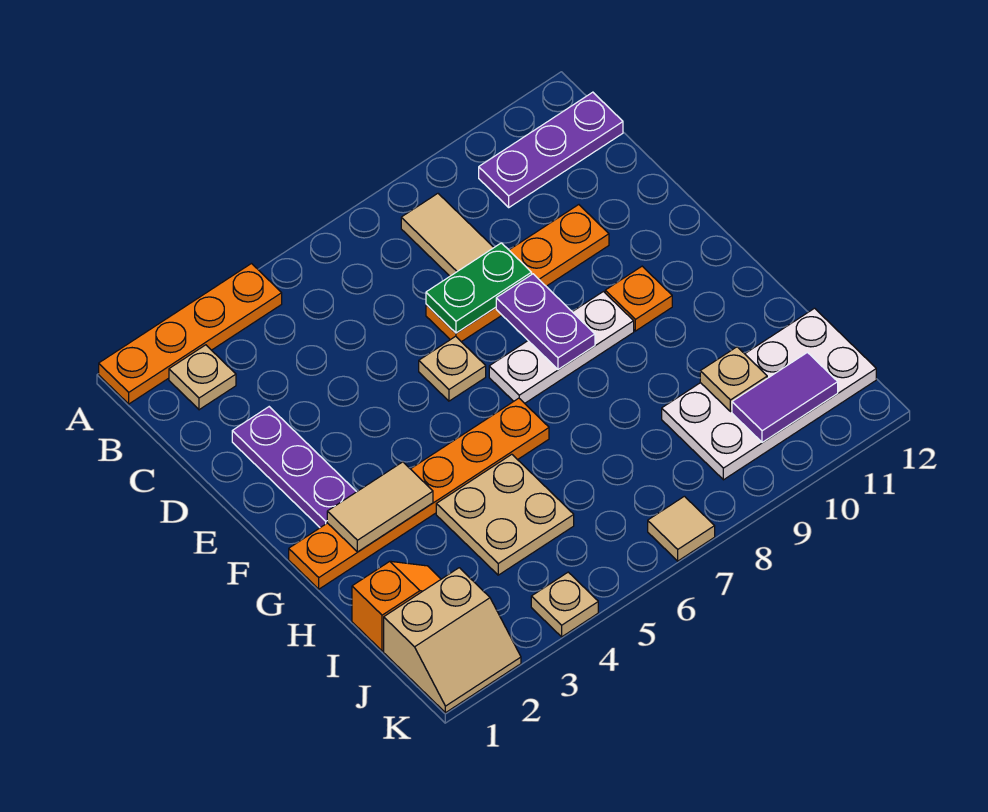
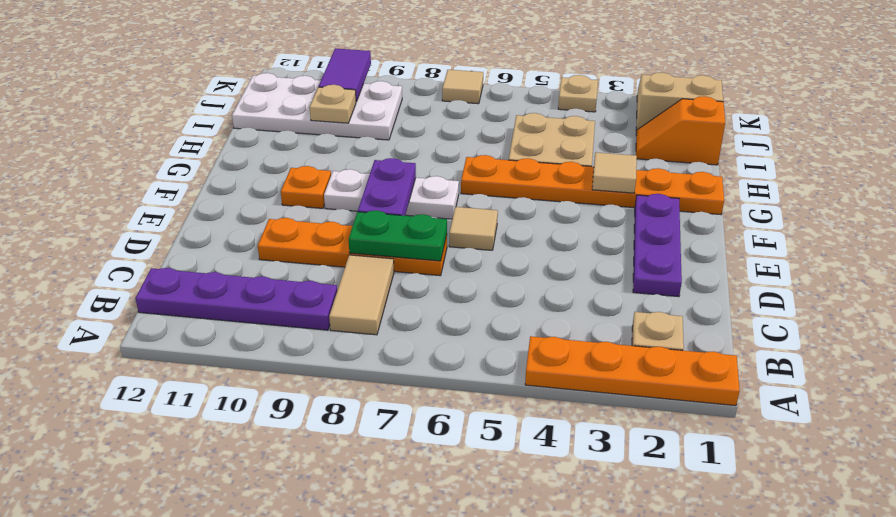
purple plate B10:B12 level 1 -> purple plate B9:B12 level 1
tan plate E6 level 1 -> tan tile E6 level 1
tan tile G2:G3 level 2 -> tan tile G3 level 2
purple tile J10:J11 level 2 -> purple tile J10:K10 level 2

